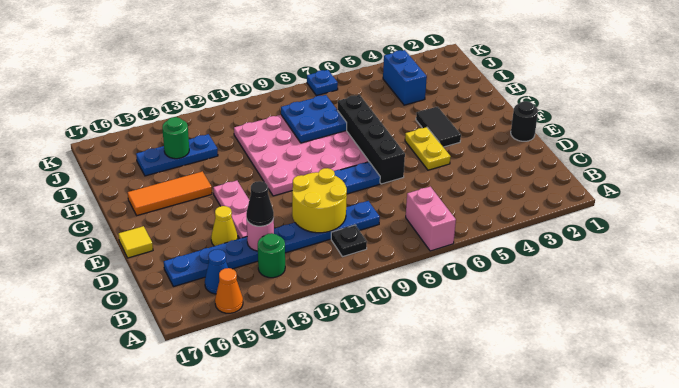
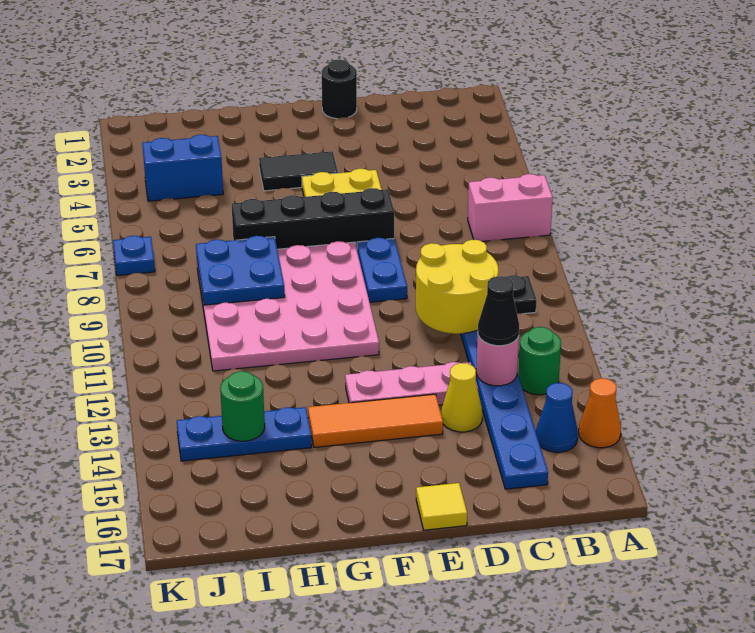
orange tile G14:G16 level 1 -> orange tile E14:G14 level 1
blue plate I13:I15 level 1 -> blue plate H14:J14 level 1

